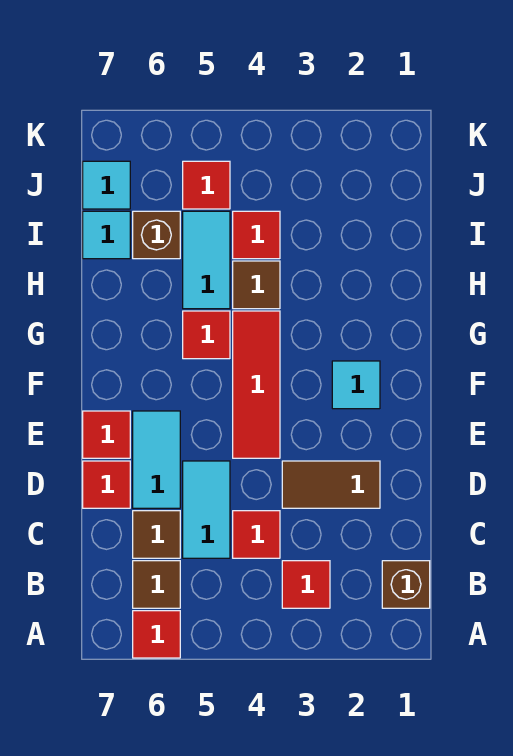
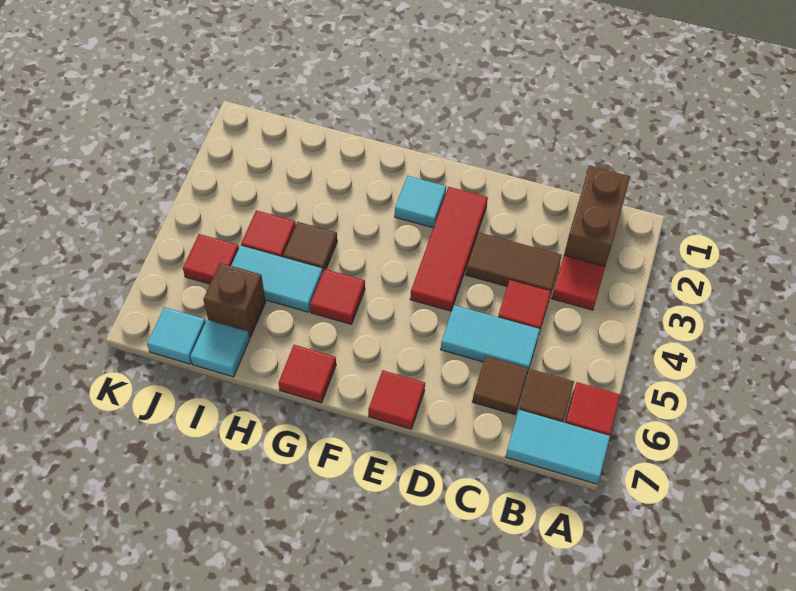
brown brick B1 level 1 -> brown brick B1:B2 level 1
brown tile D2:D3 level 1 -> brown tile C3:D3 level 1
cyan tile D6:E6 level 1 -> cyan tile A7:B7 level 1
red tile D7 level 1 -> red tile G7 level 1
red tile E4:G4 level 1 -> red tile E2:E4 level 1

